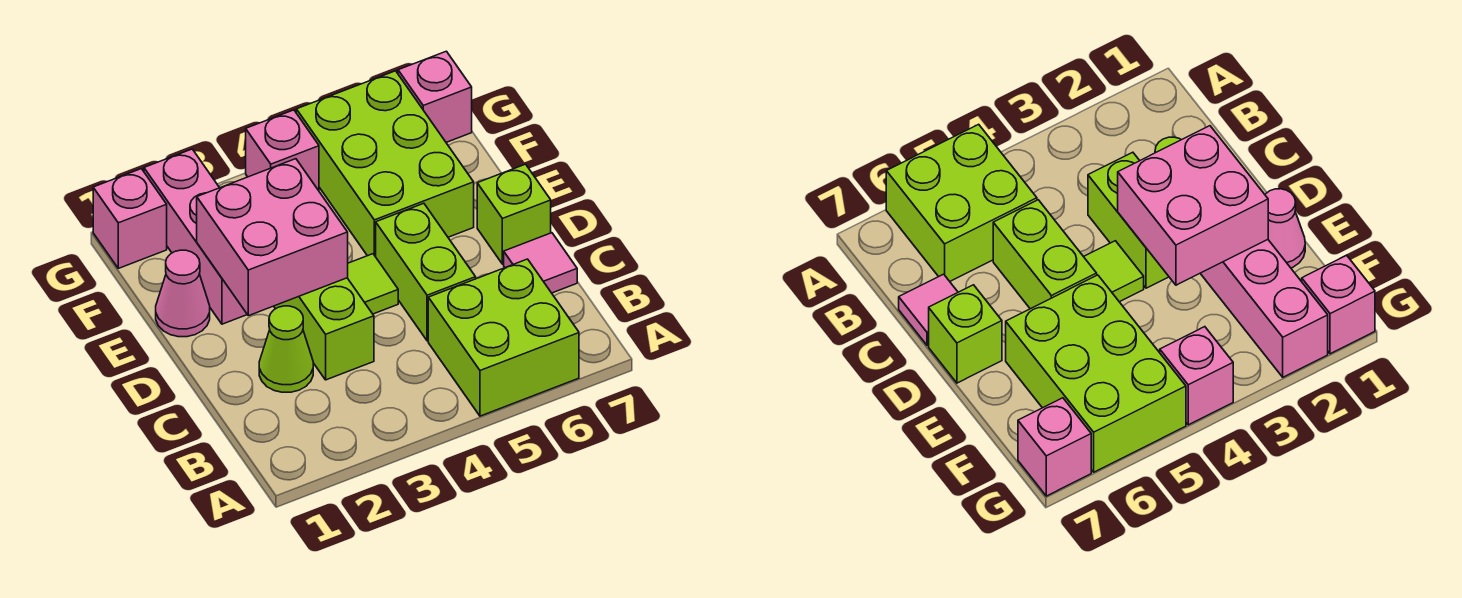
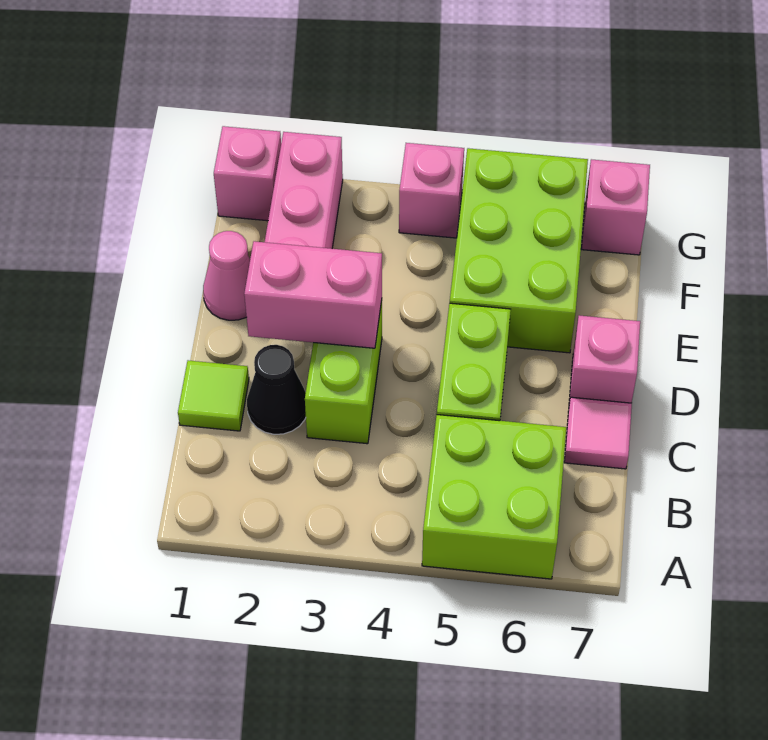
lime cone C2 level 1 -> black cone C2 level 1
pink brick D2:E3 level 2 -> pink brick D2:D3 level 2
lime tile D4 level 1 -> lime tile C1 level 1
lime brick D7 level 1 -> pink brick D7 level 1

